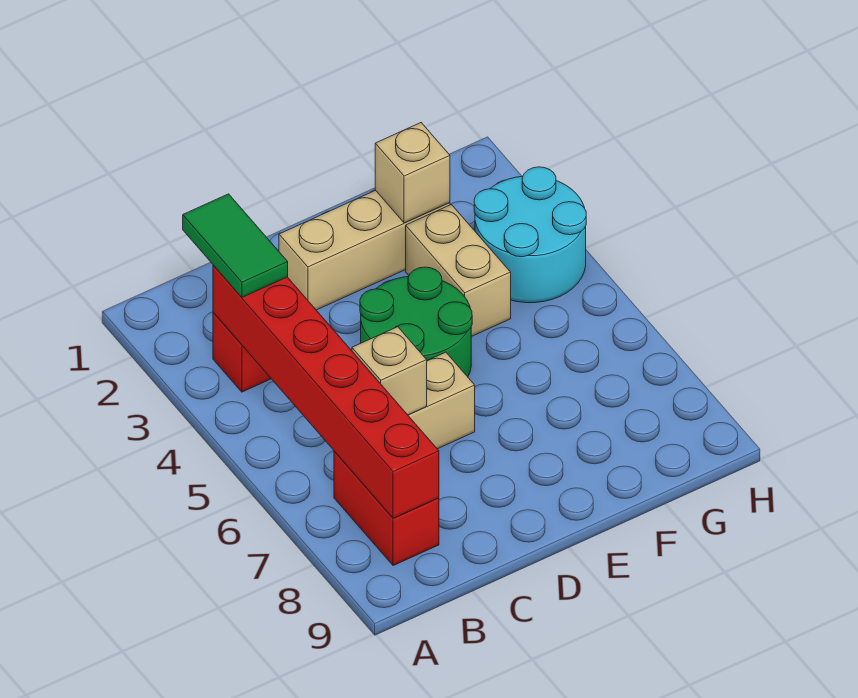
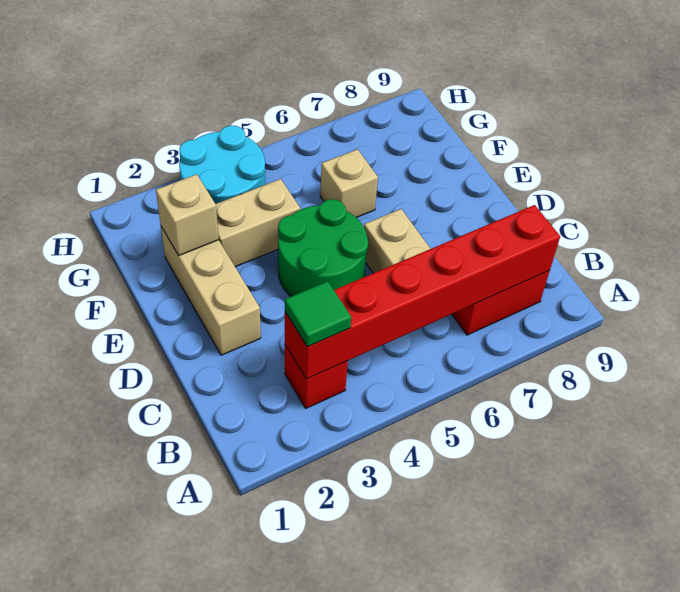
green tile B2:B3 level 3 -> green tile B3 level 3
tan brick C6 level 2 -> tan brick F6 level 1

